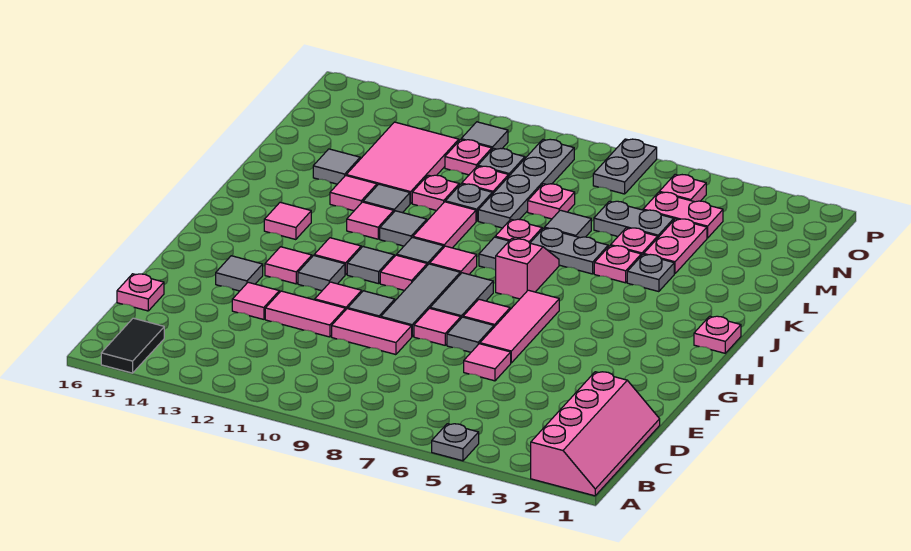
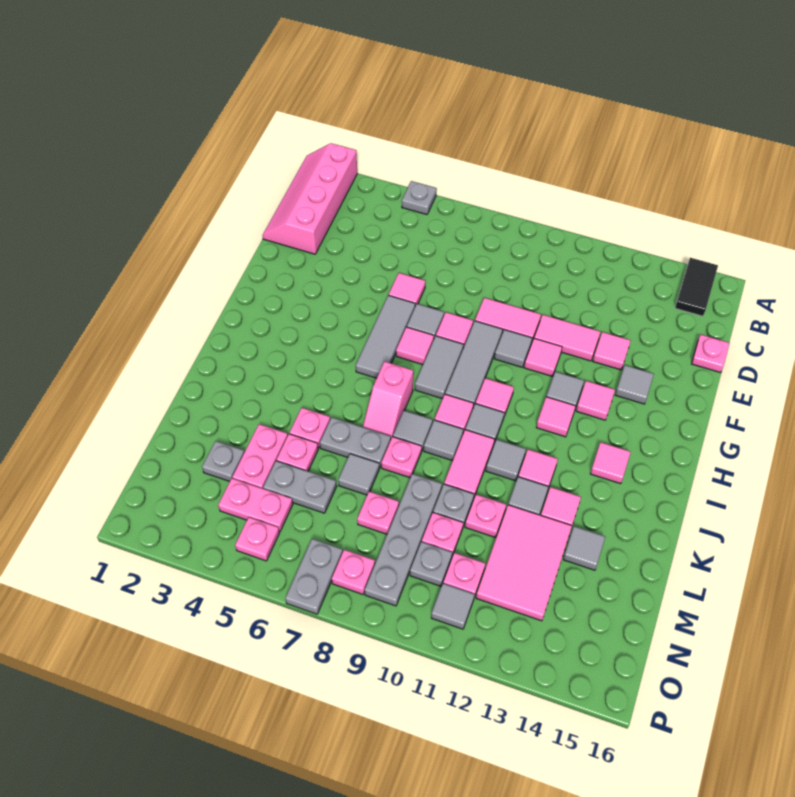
pink tile F6:H6 level 1 -> grey tile F6:H6 level 1
grey tile H11 level 1 -> grey tile J9 level 1
pink plate I1 level 1 -> pink plate O8 level 1
grey plate K4 level 1 -> grey plate M3 level 1

